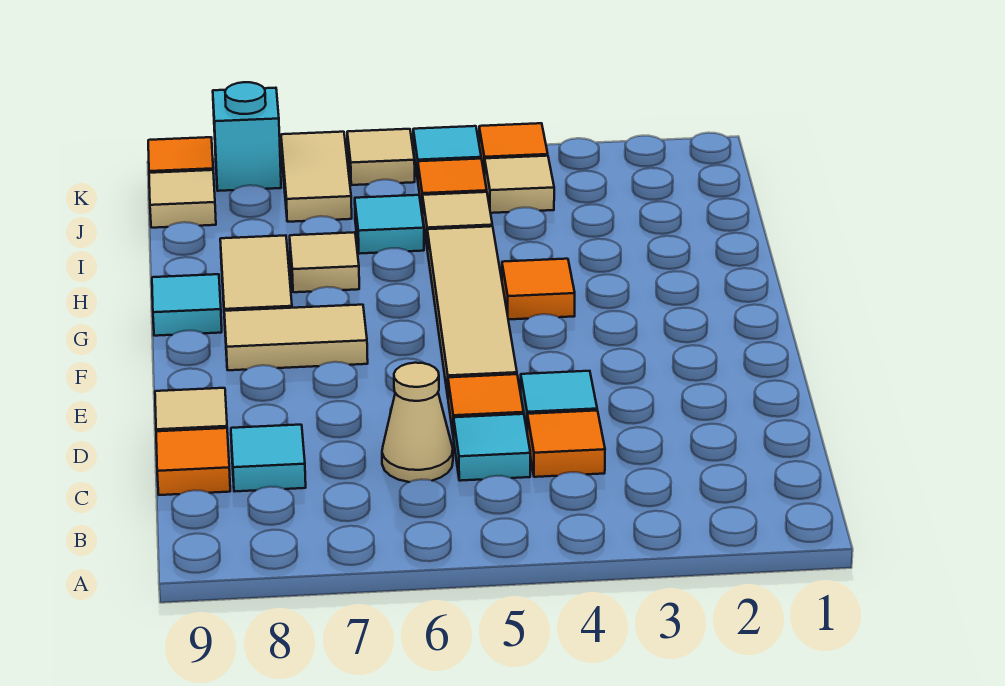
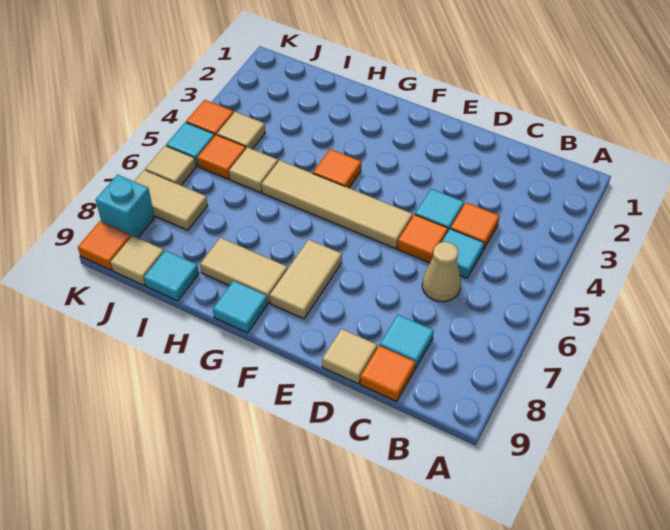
tan tile H7 level 1 -> none
cyan tile I6 level 1 -> cyan tile I9 level 1

